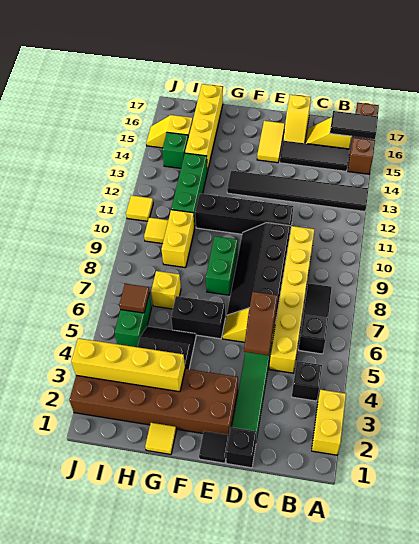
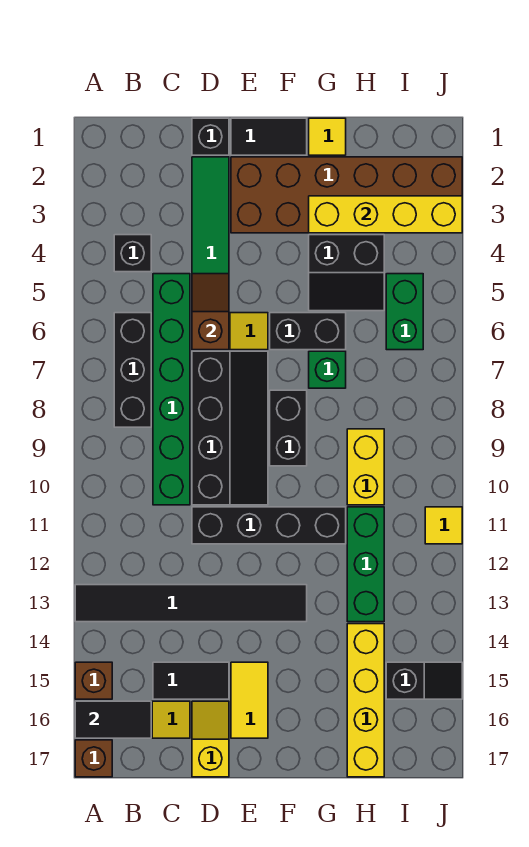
yellow brick A2:A3 level 1 -> none
black slope B6:B8 level 1 top 6 -> black brick B6:B8 level 1
black tile B15:D15 level 1 -> black tile C15:D15 level 1
yellow brick C5:C10 level 1 -> green brick C5:C10 level 1
black tile E1 level 1 -> black tile E1:F1 level 1
green brick F8:F9 level 1 -> black brick F8:F9 level 1
yellow brick H7 level 1 -> none
brown tile I6 level 2 -> none
yellow tile I10 level 1 -> none
green brick I14 level 1 -> green brick G7 level 1
yellow slope I15:J15 level 1 top I -> black slope I15:J15 level 1 top I

